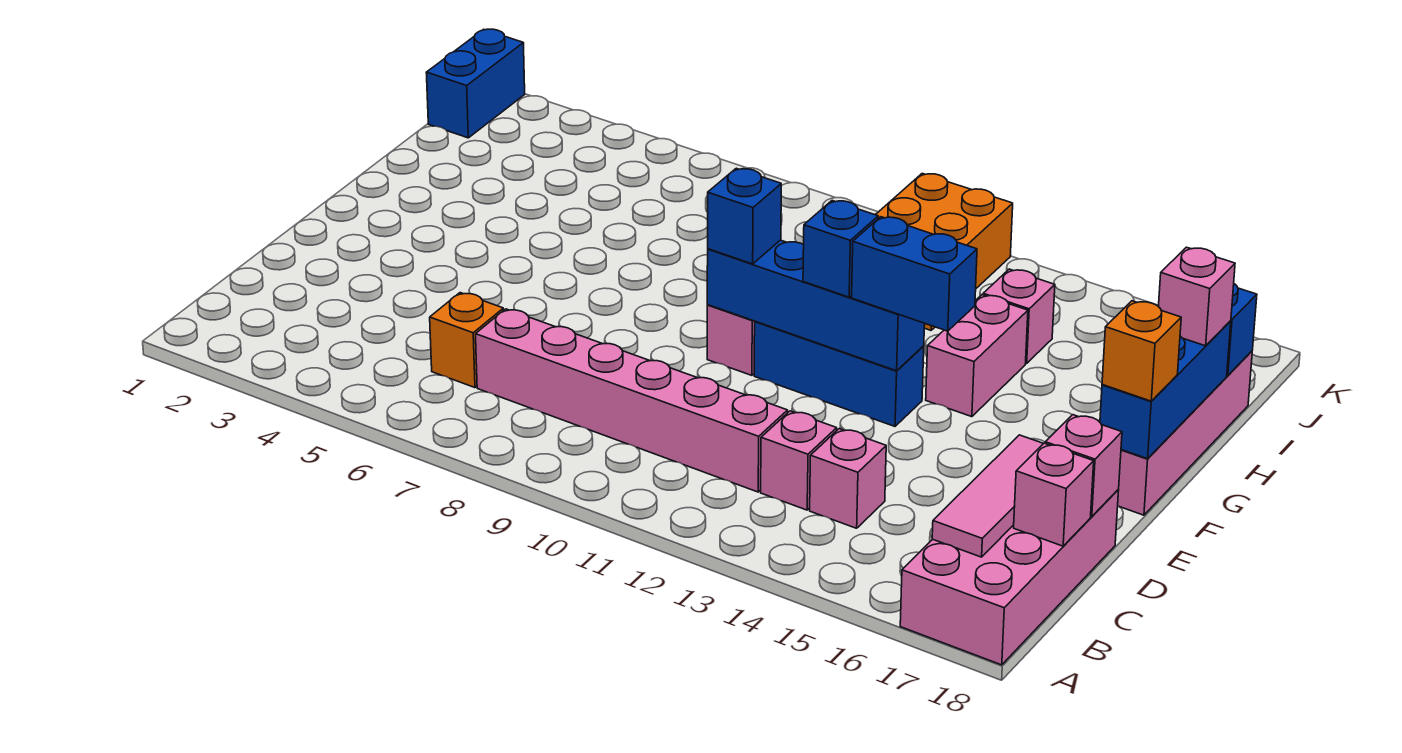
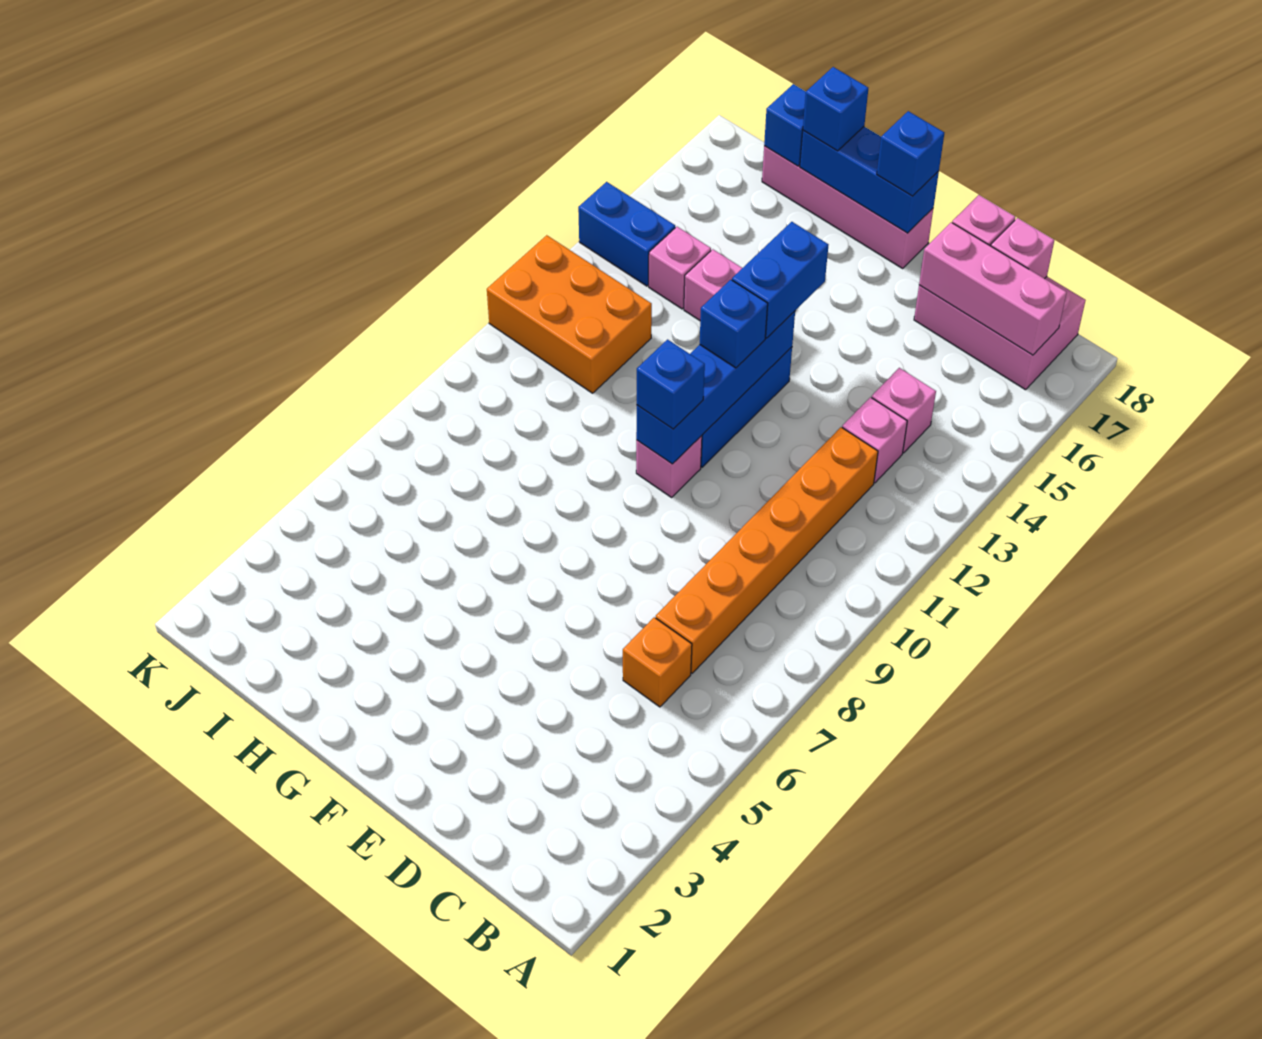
pink brick A17:D18 level 1 -> pink brick B17:D18 level 1
pink tile B17:D17 level 2 -> pink brick B17:D17 level 2
pink brick C7:C12 level 1 -> orange brick C7:C12 level 1
orange brick F18 level 3 -> blue brick F18 level 3
pink brick H18 level 3 -> blue brick H18 level 3
blue brick J1:K1 level 1 -> blue brick J14:K14 level 1

